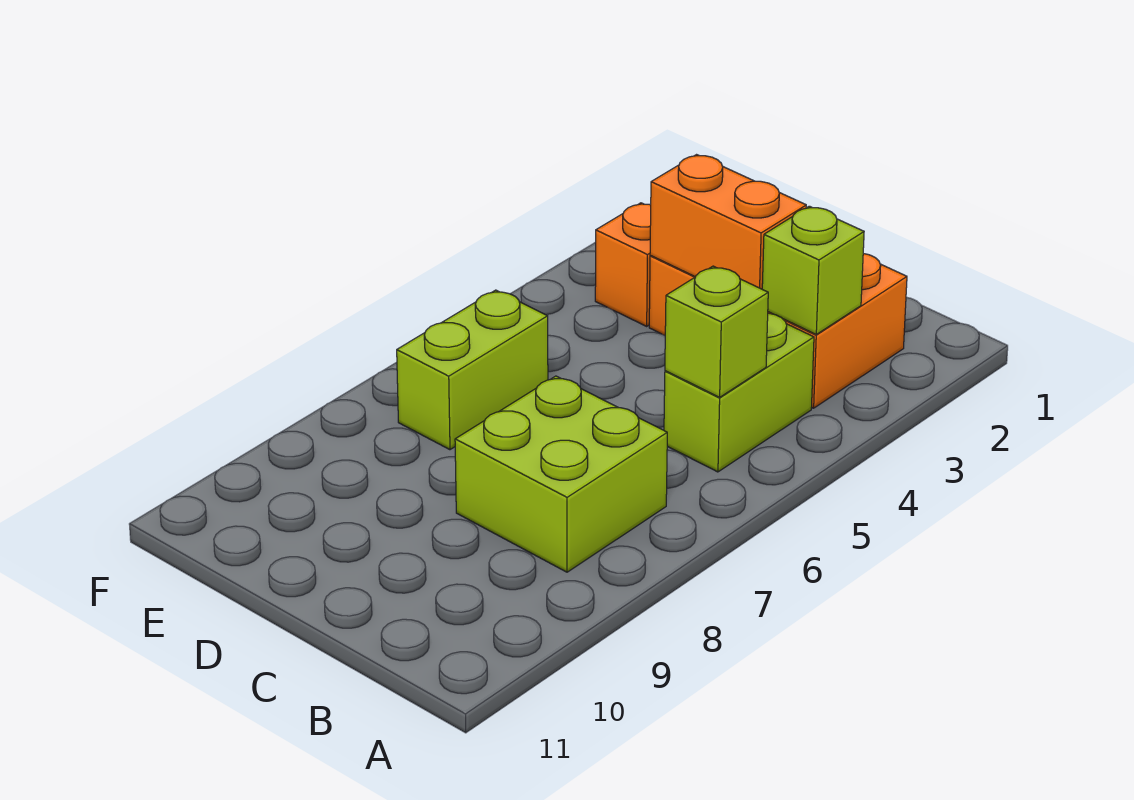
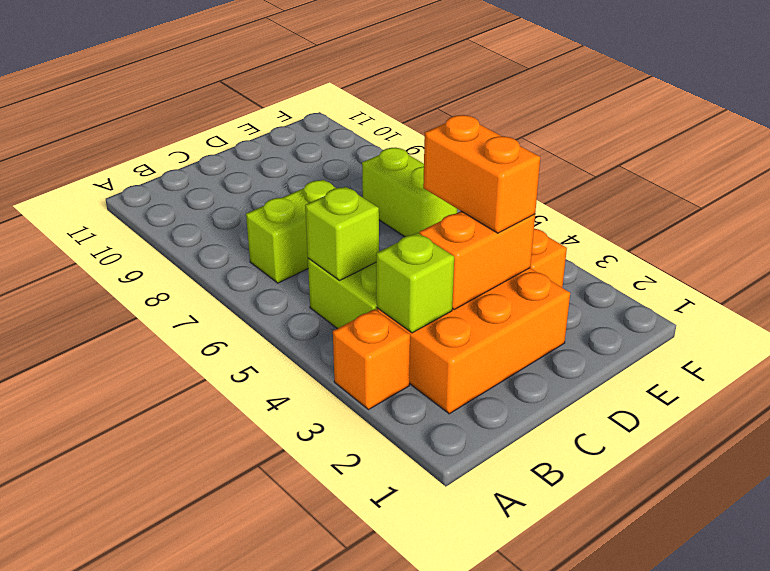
none -> orange brick A3 level 1
lime brick B7:C8 level 1 -> lime brick B7:C7 level 1
none -> orange brick D3:D4 level 3

